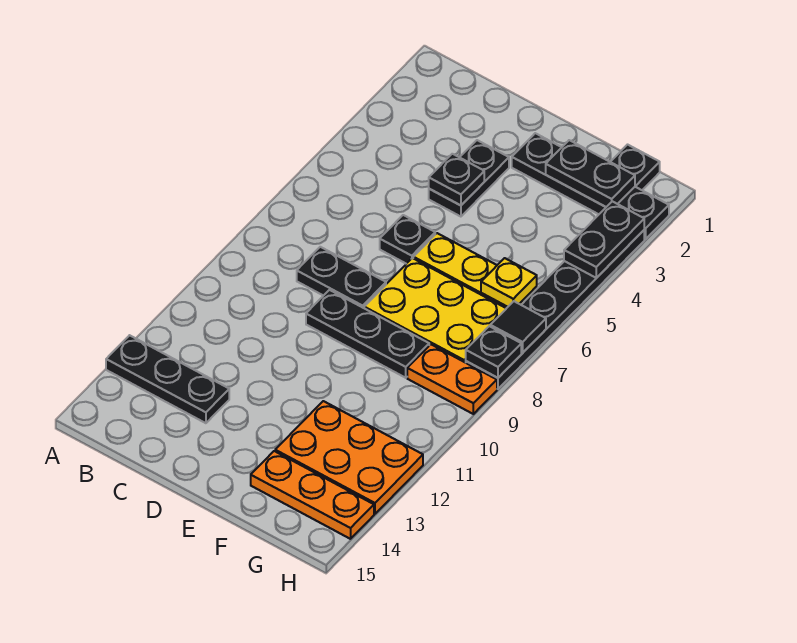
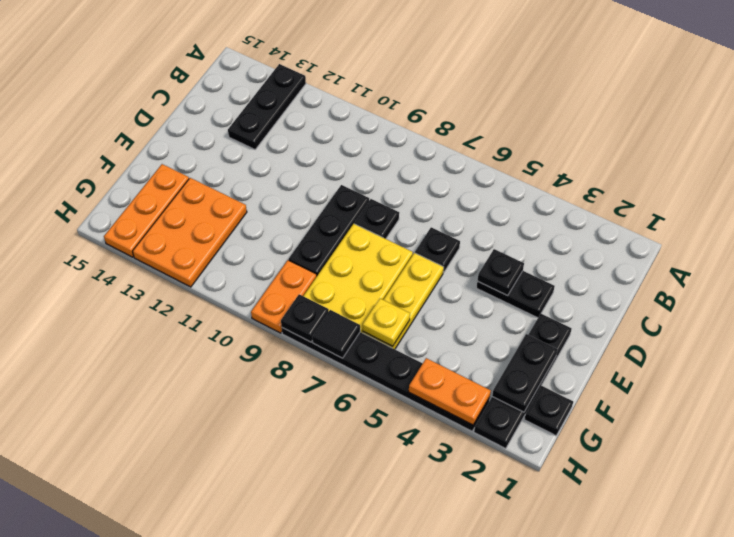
black plate C8:D8 level 1 -> black plate D8 level 1
black plate H3:H4 level 2 -> orange plate H3:H4 level 2

